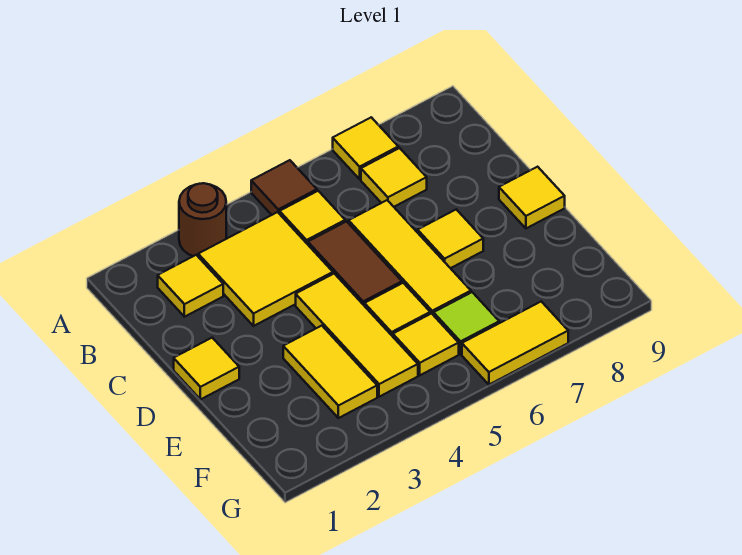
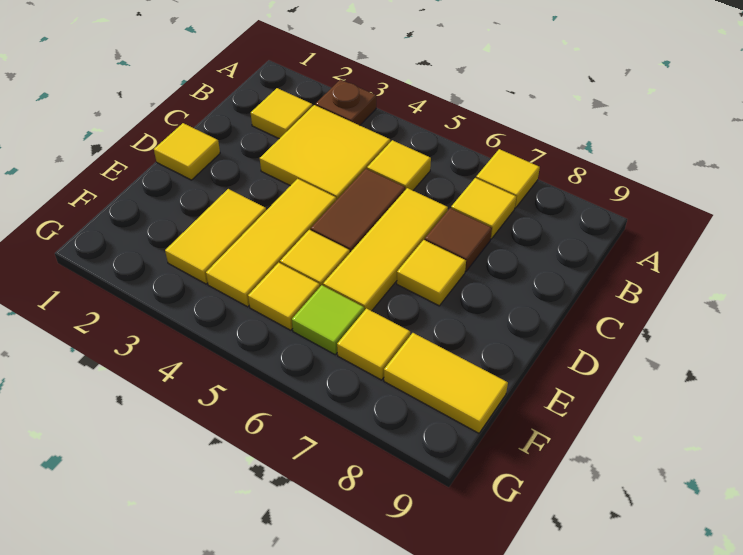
brown round brick A3 level 1 -> brown plate A3 level 1
brown tile A5 level 1 -> brown tile C7 level 1
yellow tile D9 level 1 -> yellow tile F7 level 1
yellow tile G6:G7 level 1 -> yellow tile F8:F9 level 1

